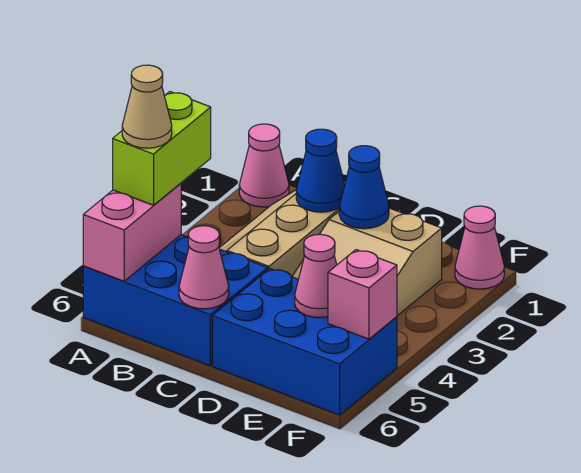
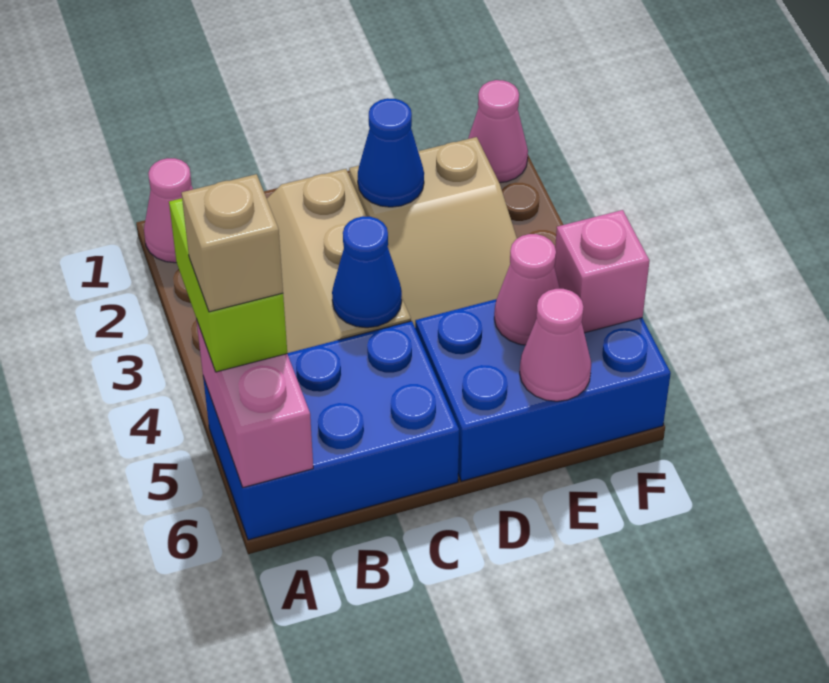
tan cone A5 level 4 -> tan brick A5 level 4
blue cone C2 level 2 -> blue cone C4 level 2
pink cone C6 level 2 -> pink cone E6 level 2

